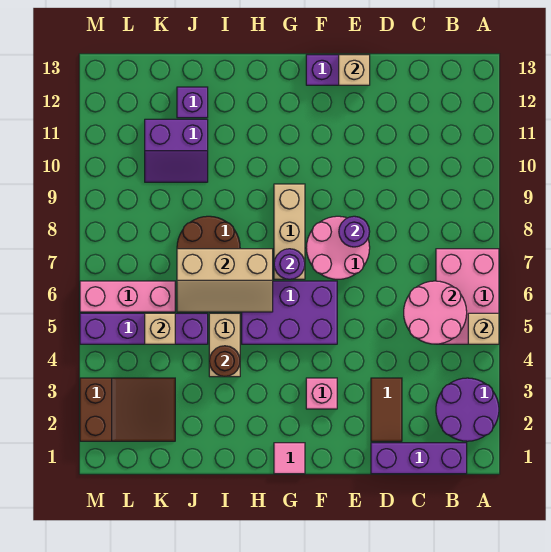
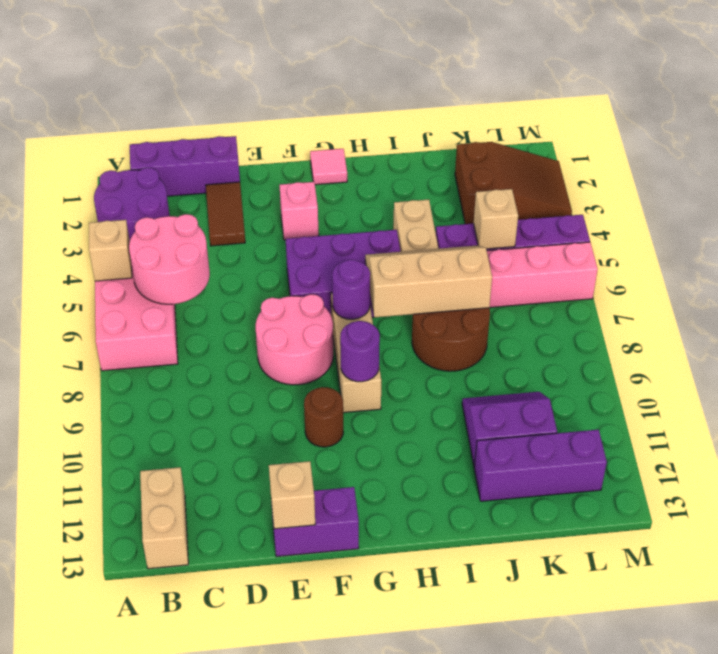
none -> tan brick B12:B13 level 1
purple round brick E8 level 2 -> purple round brick G9 level 2
brown round brick I4 level 2 -> brown round brick F10 level 1
purple brick J12 level 1 -> purple brick J12:L12 level 1
brown slope K2:M3 level 1 top M -> brown slope K2:M3 level 1 top K

